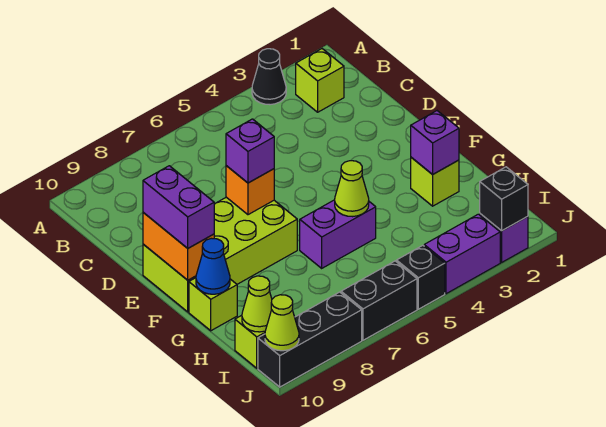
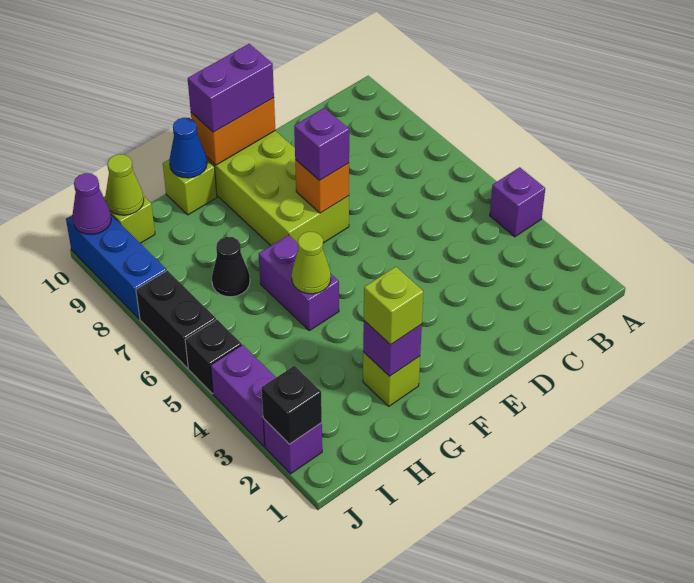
black cone A3 level 1 -> black cone H7 level 1
none -> purple brick A4 level 1
lime brick B2 level 1 -> lime brick G2 level 3
black brick J8:J10 level 1 -> blue brick J8:J10 level 1
lime cone J10 level 2 -> purple cone J10 level 2

